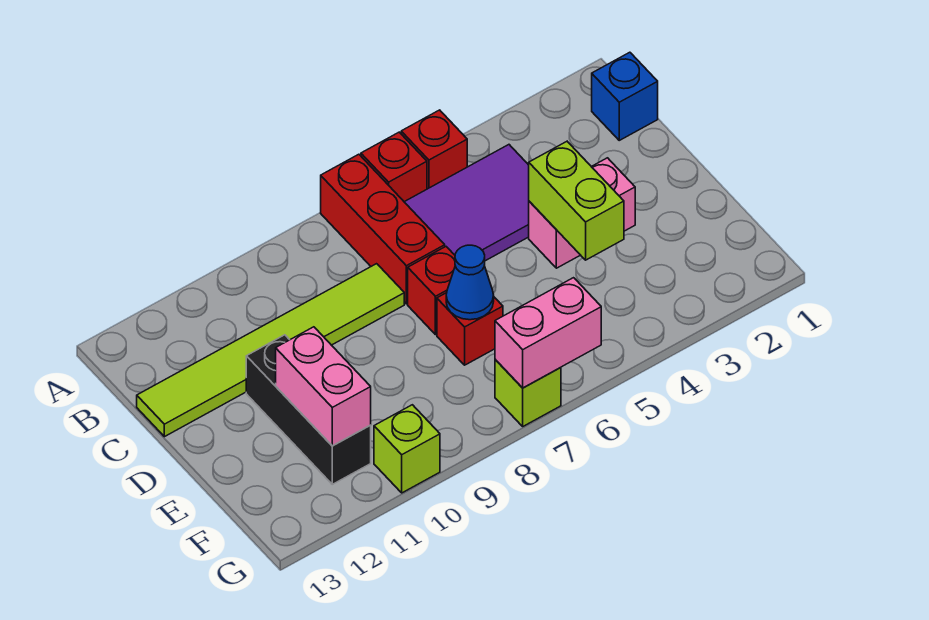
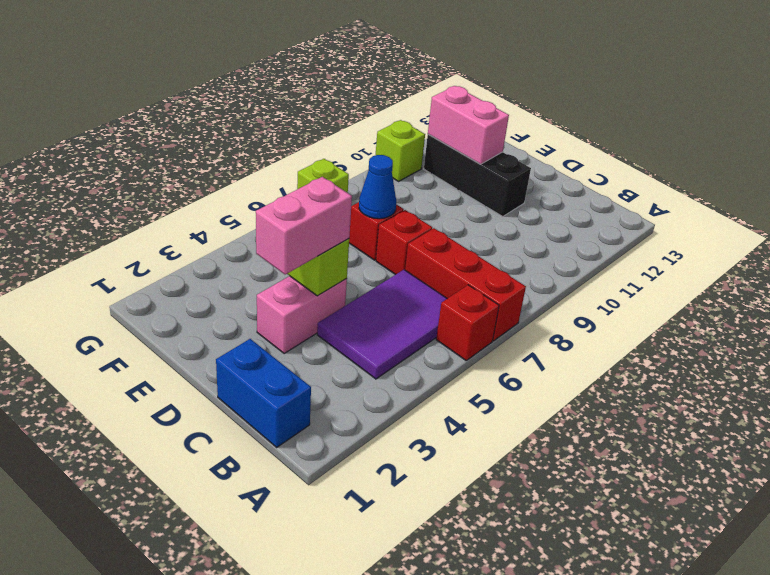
red brick A5 level 1 -> none
blue brick B1 level 1 -> blue brick B1:C1 level 1
lime tile C8:C13 level 1 -> none
pink brick G6:G7 level 2 -> pink brick D3:D4 level 3

